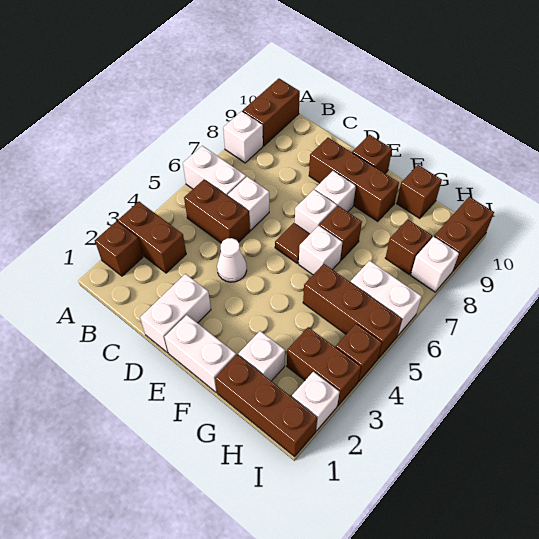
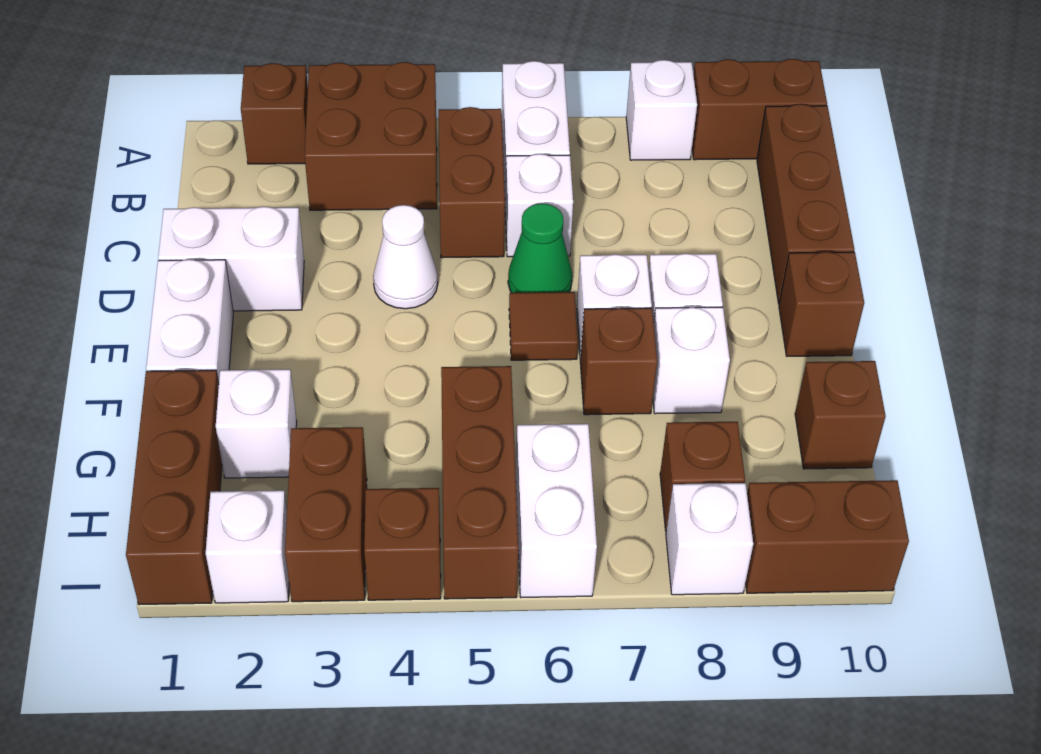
brown brick A3:B3 level 1 -> brown brick A3:B4 level 1
none -> green cone D6 level 1
brown brick D9:F9 level 1 -> brown brick B10:D10 level 1
white brick F6 level 1 -> white brick F8 level 1

